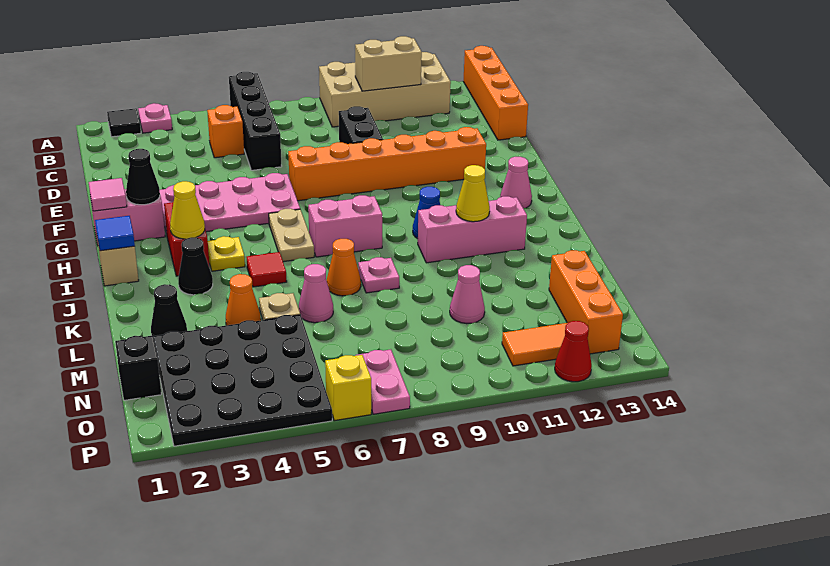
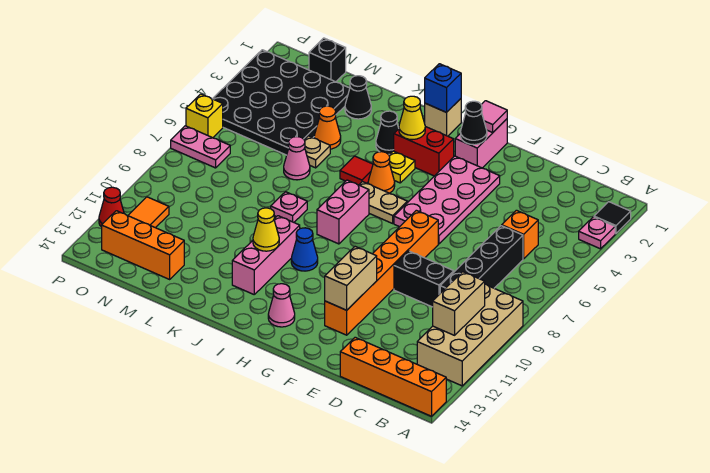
black brick A6:D6 level 1 -> black brick C6:C9 level 1
none -> tan brick F11:F12 level 2
blue tile I1 level 2 -> blue brick I1 level 2
orange cone K7 level 1 -> orange cone I5 level 1
pink cone M10 level 1 -> none

